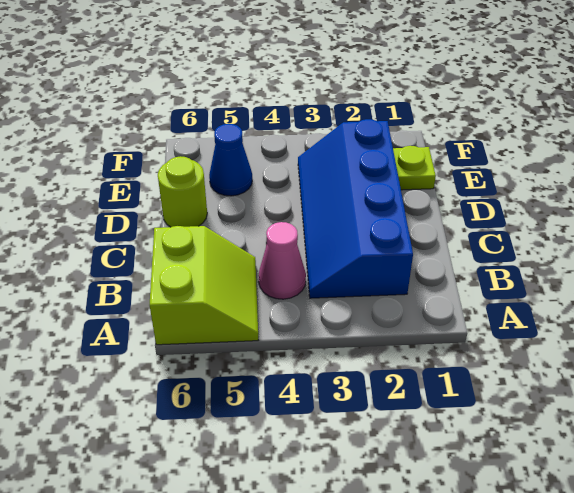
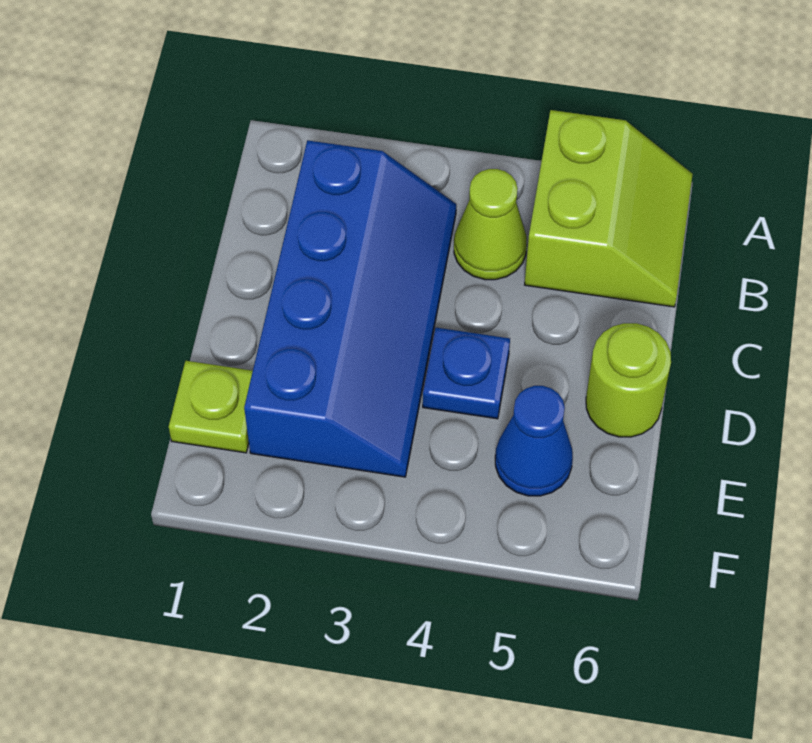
lime slope A5:B6 level 1 top 6 -> lime slope A5:B6 level 1 top 5
pink cone B4 level 1 -> lime cone B4 level 1
none -> blue plate D4 level 1

